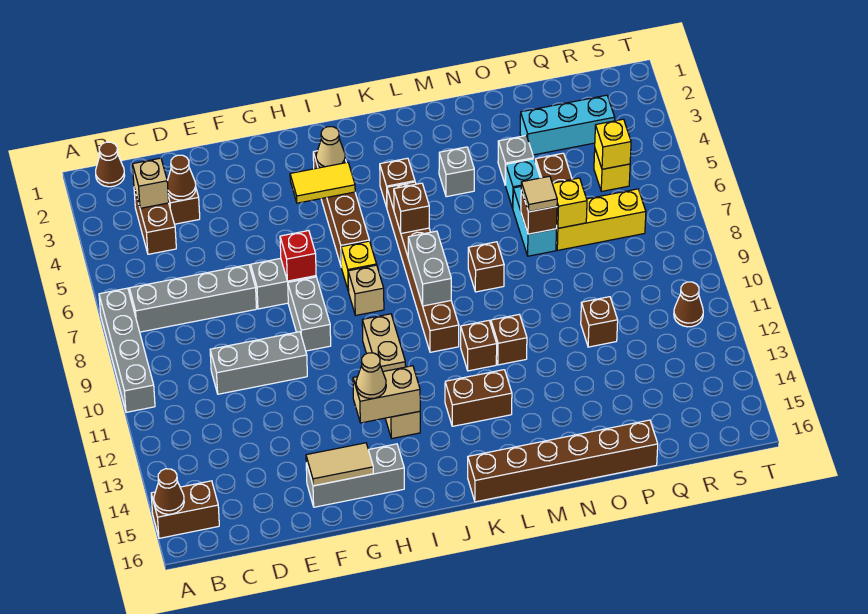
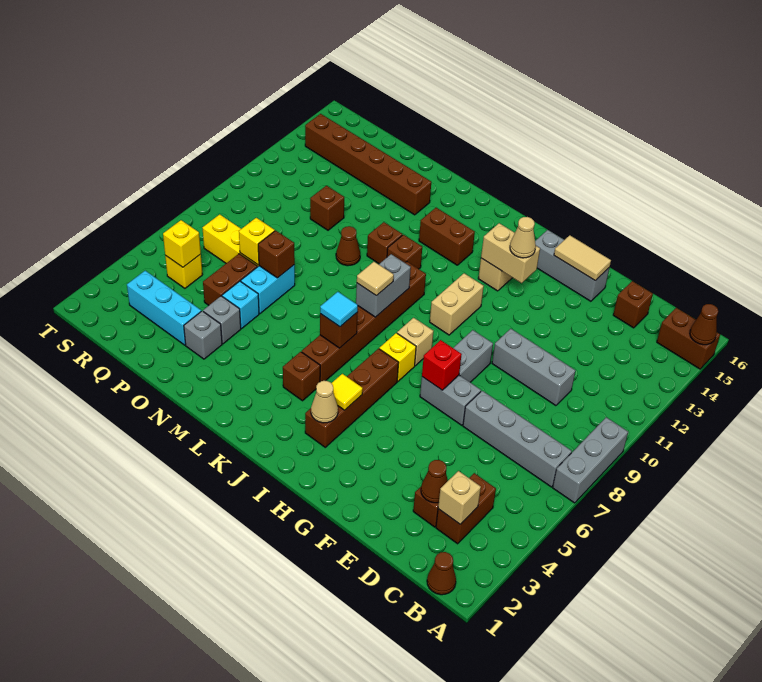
grey brick A7:A10 level 1 -> grey brick A7:A9 level 1
yellow tile H4:I4 level 2 -> yellow tile I4 level 2
none -> cyan tile K6 level 3
brown brick K16:P16 level 1 -> brown brick N14:S14 level 1
grey brick M4 level 1 -> grey brick O3 level 1
brown brick M8 level 1 -> brown brick D15 level 1
tan tile O7 level 3 -> tan tile K8 level 3
brown cone S11 level 1 -> brown cone N10 level 1

